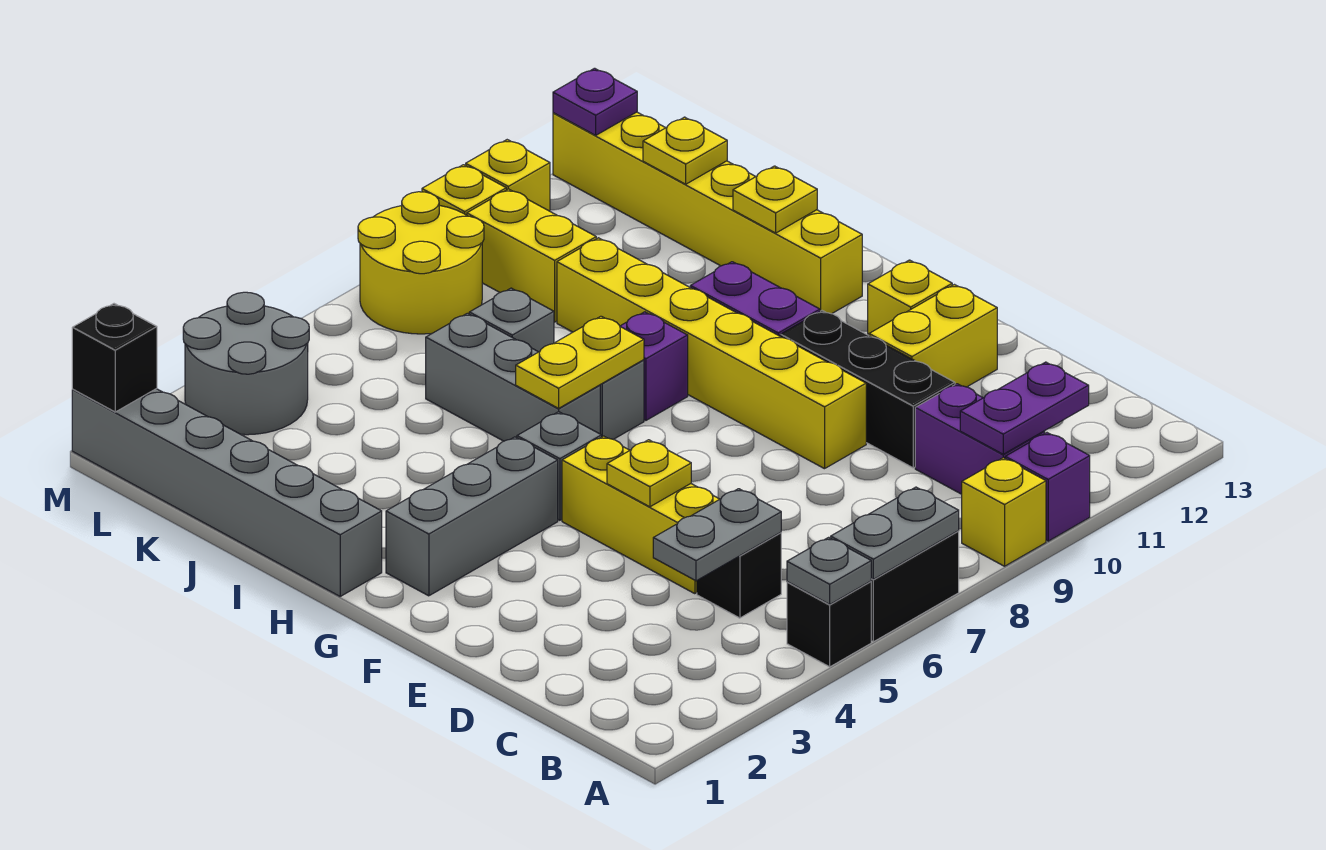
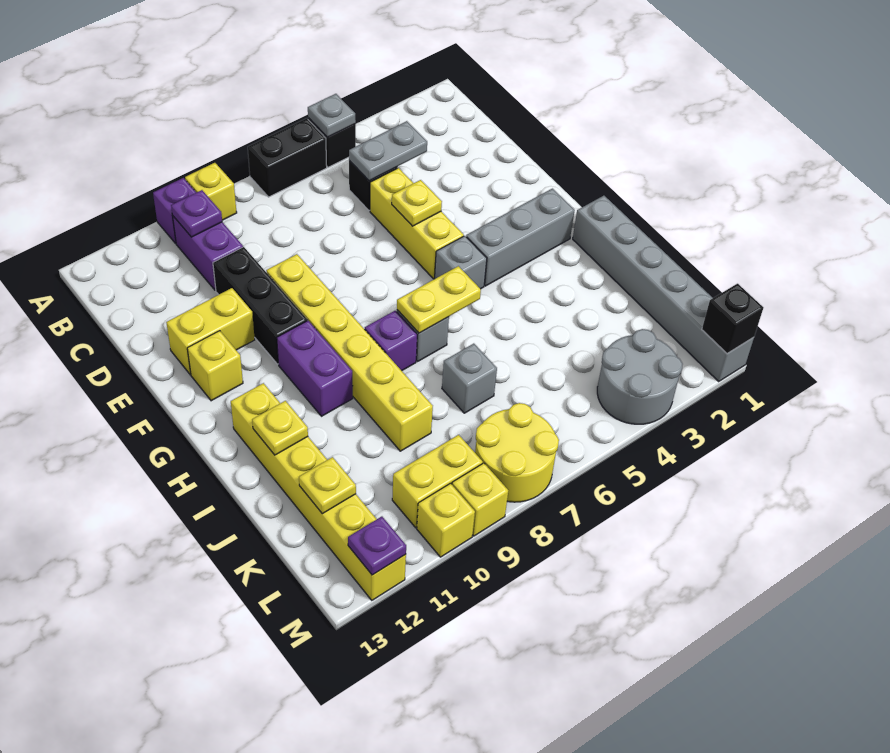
grey plate A6:A7 level 2 -> none
purple plate B10:B11 level 2 -> purple plate B10 level 2
grey brick H6:J6 level 1 -> none
yellow brick K9:L9 level 1 -> yellow brick L9:L10 level 1

